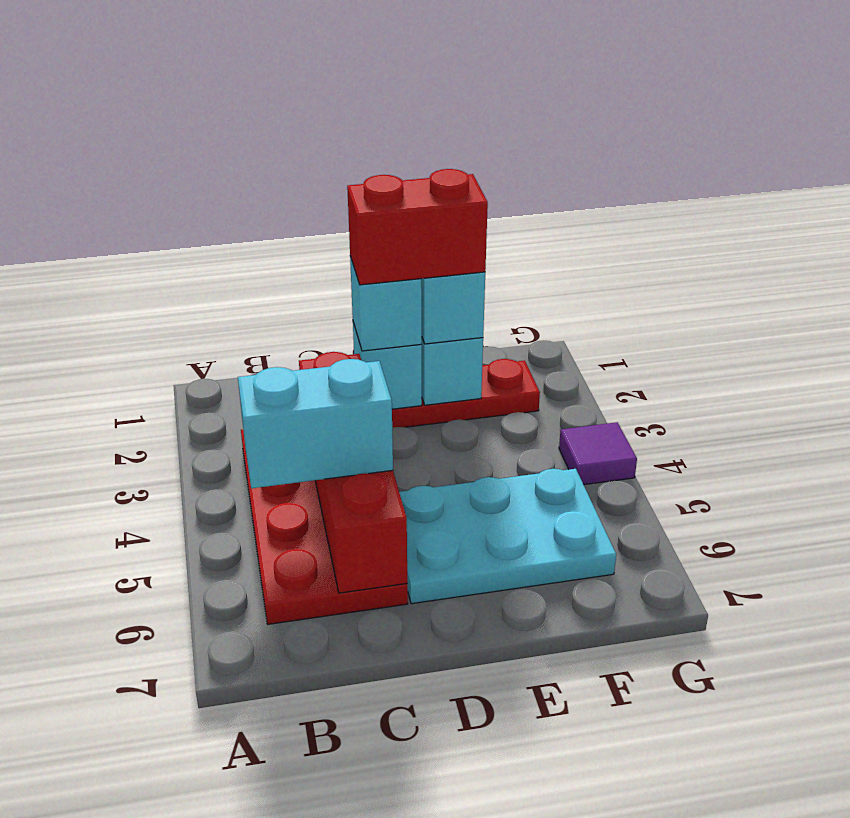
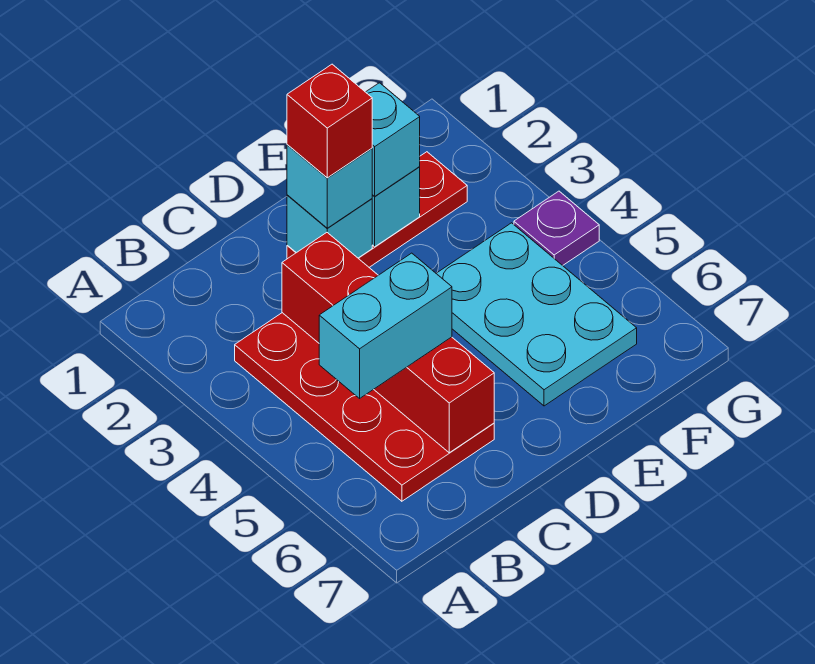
red brick D2:E2 level 4 -> red brick D2 level 4
cyan plate D5:F6 level 1 -> cyan plate E4:F6 level 1
purple tile G4 level 1 -> purple plate G4 level 1

